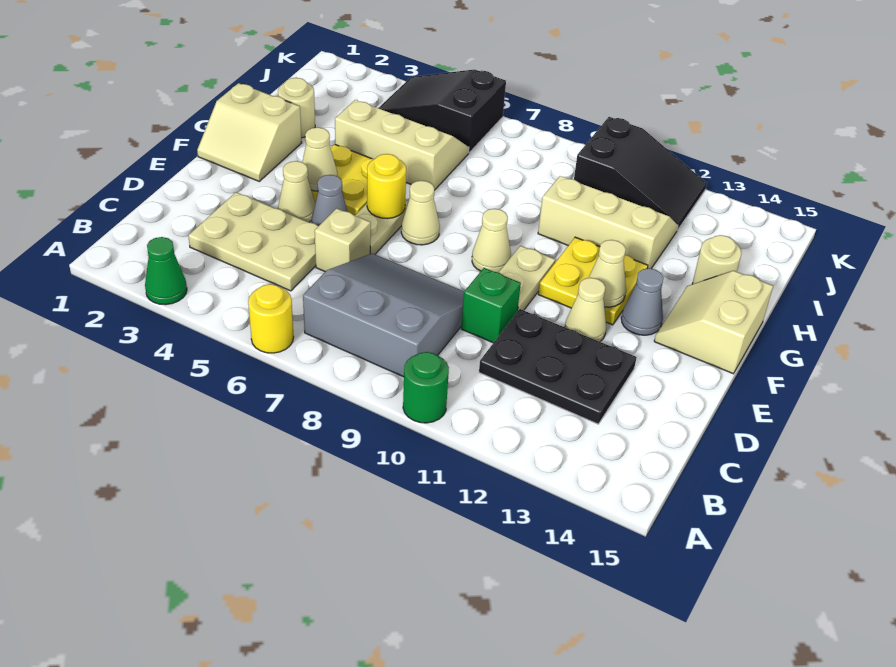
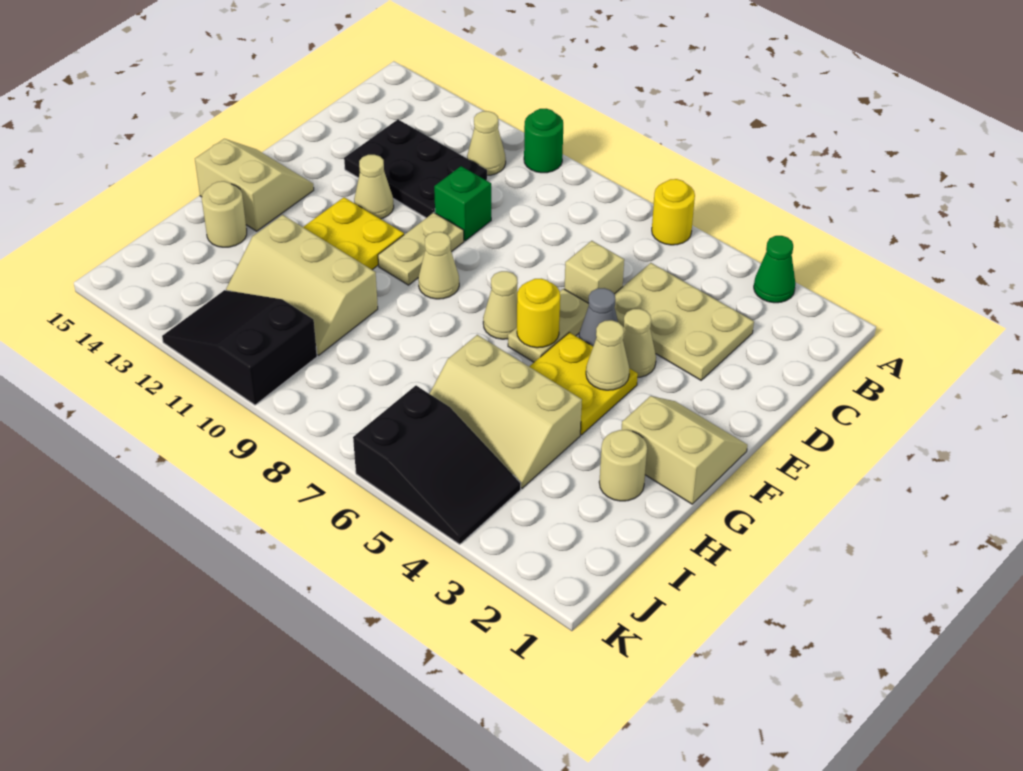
grey slope B7:D9 level 1 top B -> none
tan cone F12 level 2 -> tan cone B11 level 1
grey cone F13 level 1 -> none
tan slope F14:G15 level 1 top 15 -> tan slope F14:G15 level 1 top G

